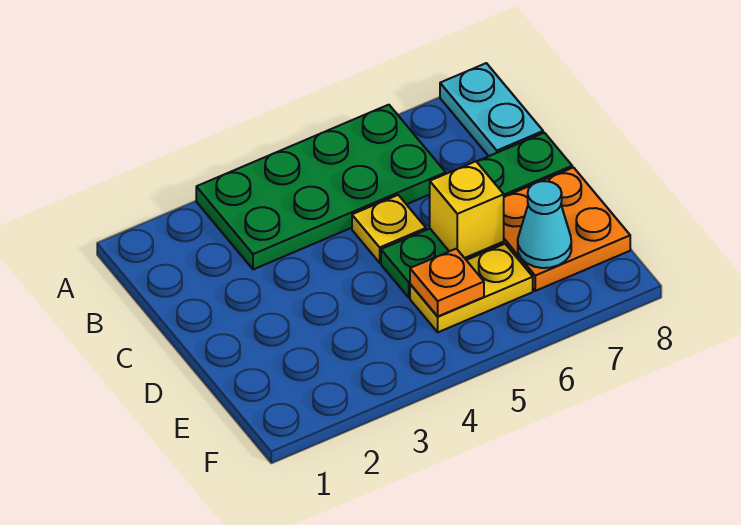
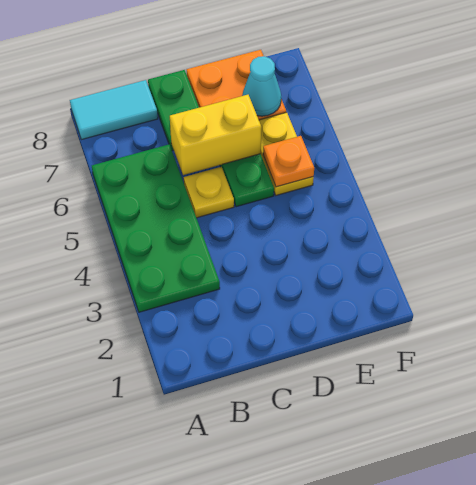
cyan plate A8:B8 level 1 -> cyan tile A8:B8 level 1
yellow brick D6 level 2 -> yellow brick C6:D6 level 2

